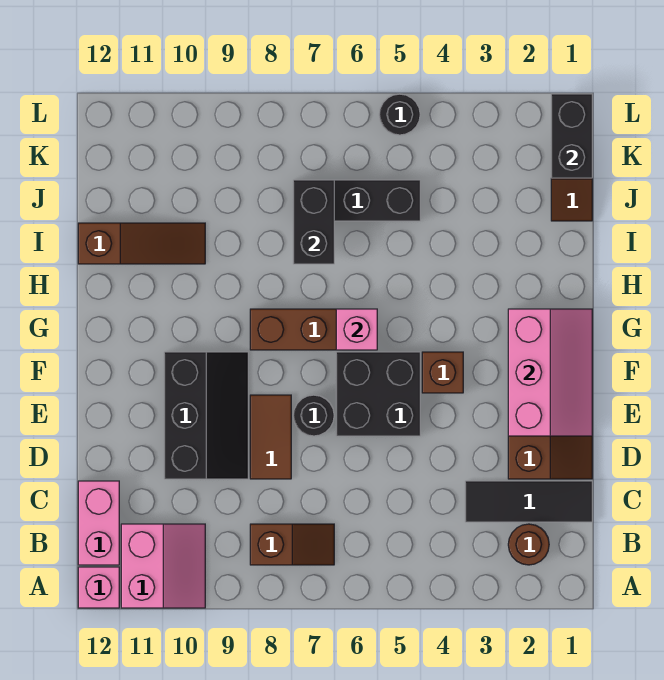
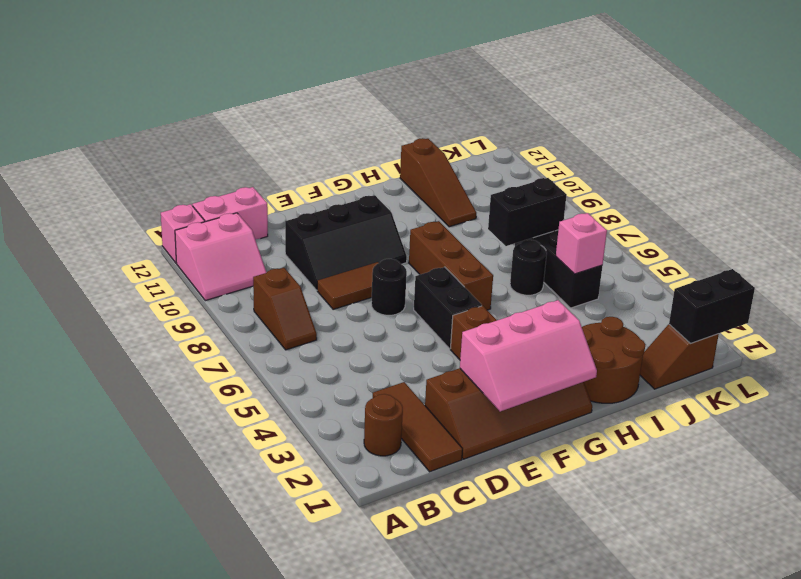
black tile C1:C3 level 1 -> brown tile C1:C3 level 1
black brick E5:F6 level 1 -> black brick F5:F6 level 1
pink brick G6 level 2 -> pink brick J5 level 2
none -> brown round brick H1:I2 level 1
black round brick L5 level 1 -> black round brick I6 level 1

